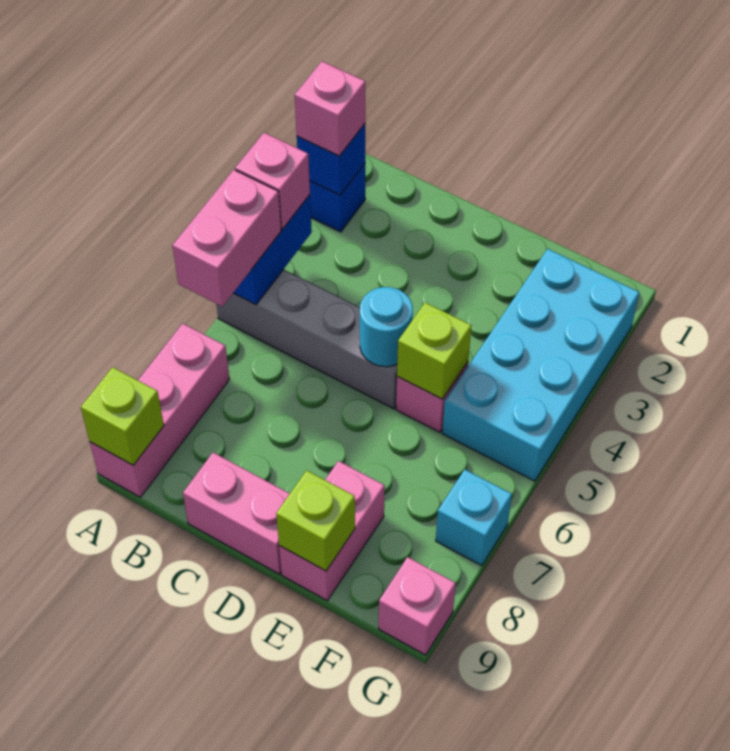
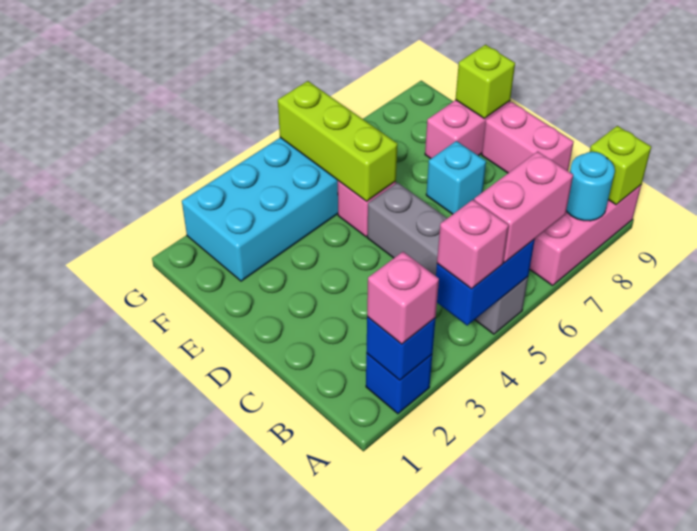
cyan round brick D5 level 2 -> cyan round brick A8 level 2
lime brick E5 level 2 -> lime brick E5:G5 level 2
cyan brick G7 level 1 -> cyan brick D7 level 1
pink brick G9 level 1 -> none

